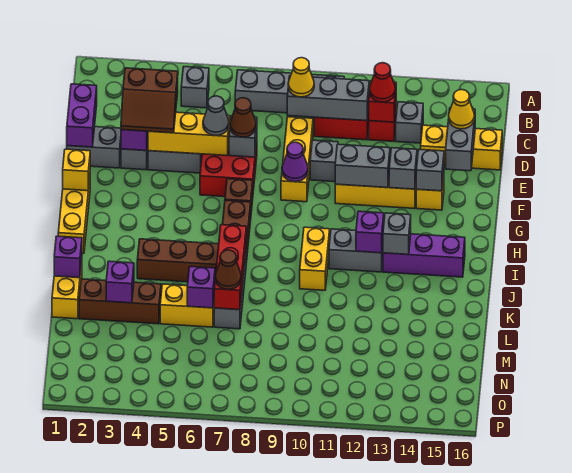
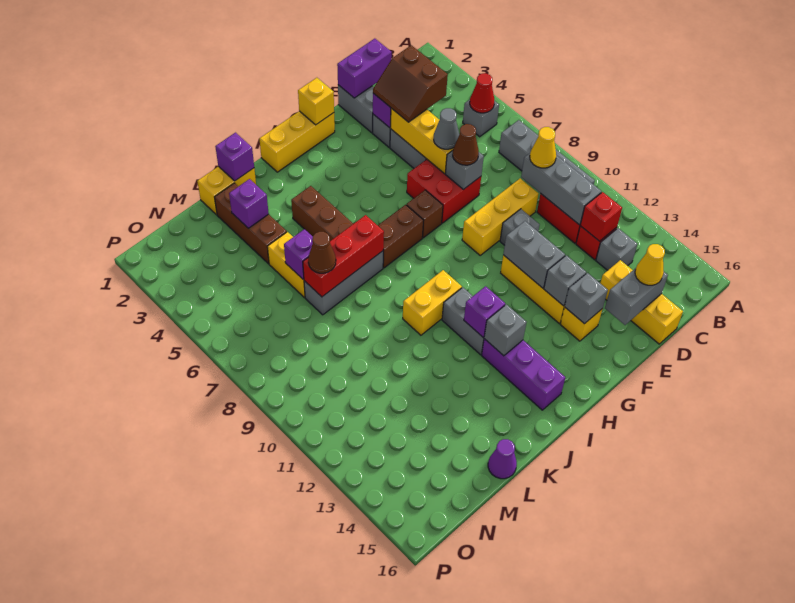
red cone C12 level 3 -> red cone B5 level 2
purple cone F9 level 2 -> purple cone L16 level 1

